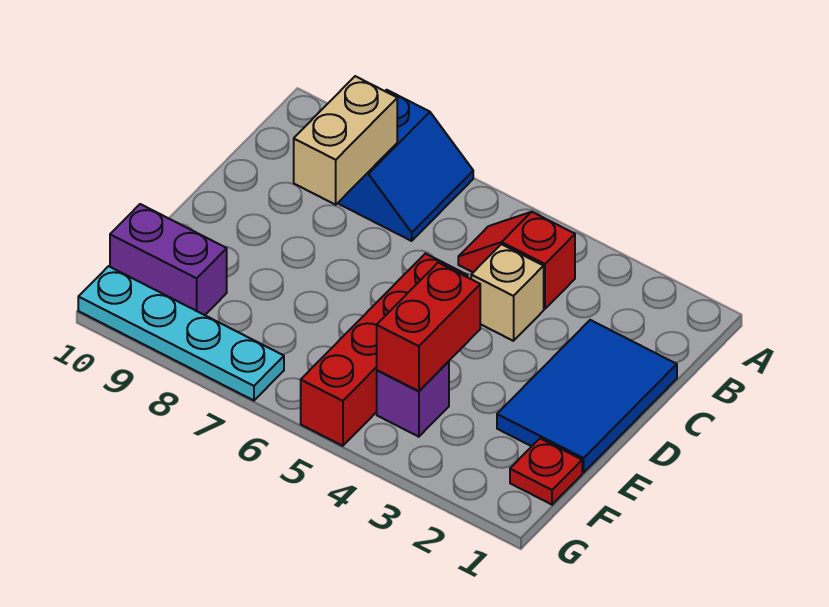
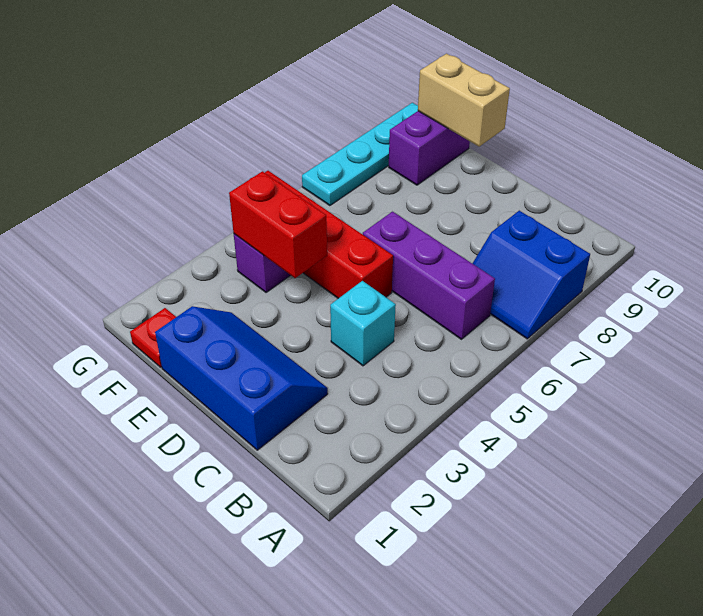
red slope B4:B5 level 1 top 4 -> none
none -> purple brick B6:D6 level 1
tan brick B8:C8 level 2 -> tan brick E10:F10 level 2
blue tile C1:E2 level 1 -> blue slope C1:E2 level 1 top 1
tan brick C4 level 1 -> cyan brick C4 level 1

